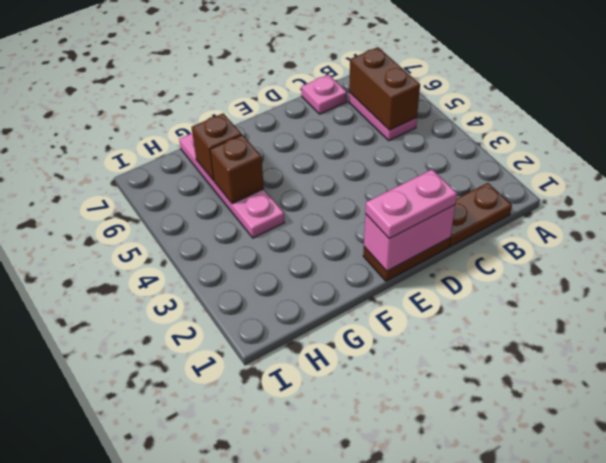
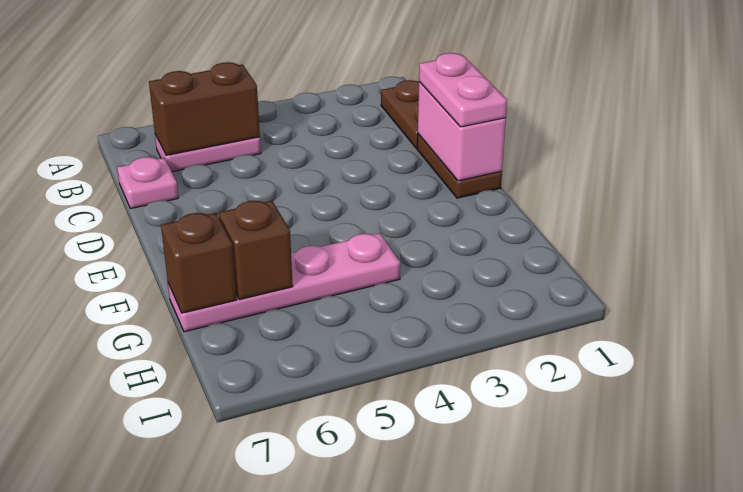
brown brick G5 level 2 -> brown brick G7 level 2

